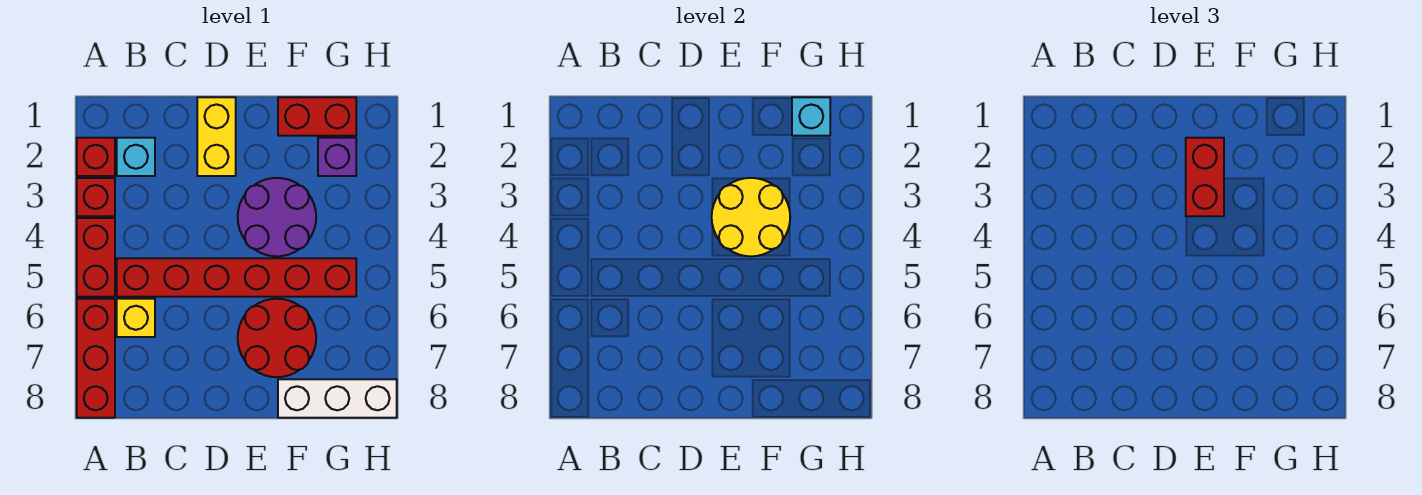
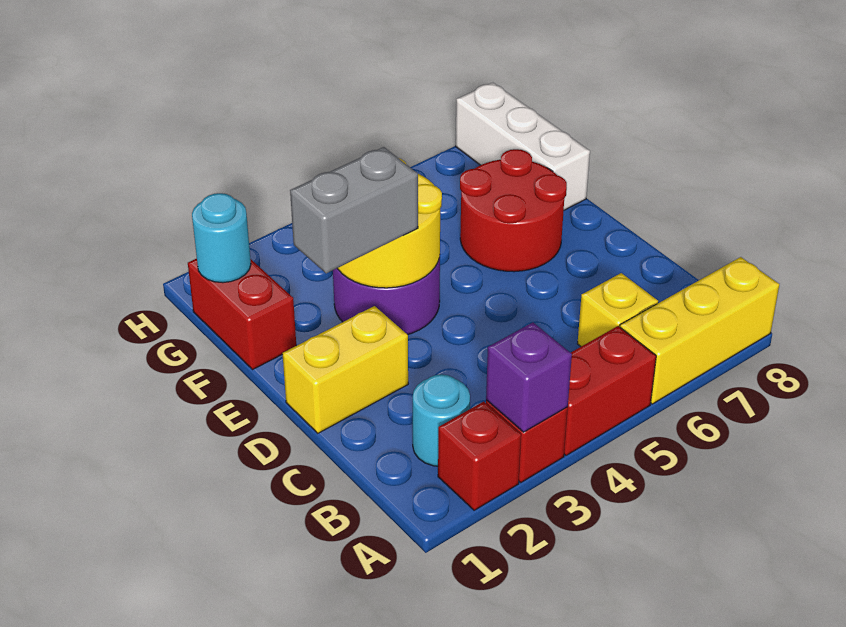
red brick A6:A8 level 1 -> yellow brick A6:A8 level 1
cyan brick B2 level 1 -> cyan round brick B2 level 1
red brick B5:G5 level 1 -> none
red brick E2:E3 level 3 -> grey brick E2:E3 level 3
cyan brick G1 level 2 -> cyan round brick G1 level 2
purple brick G2 level 1 -> purple brick A3 level 2

